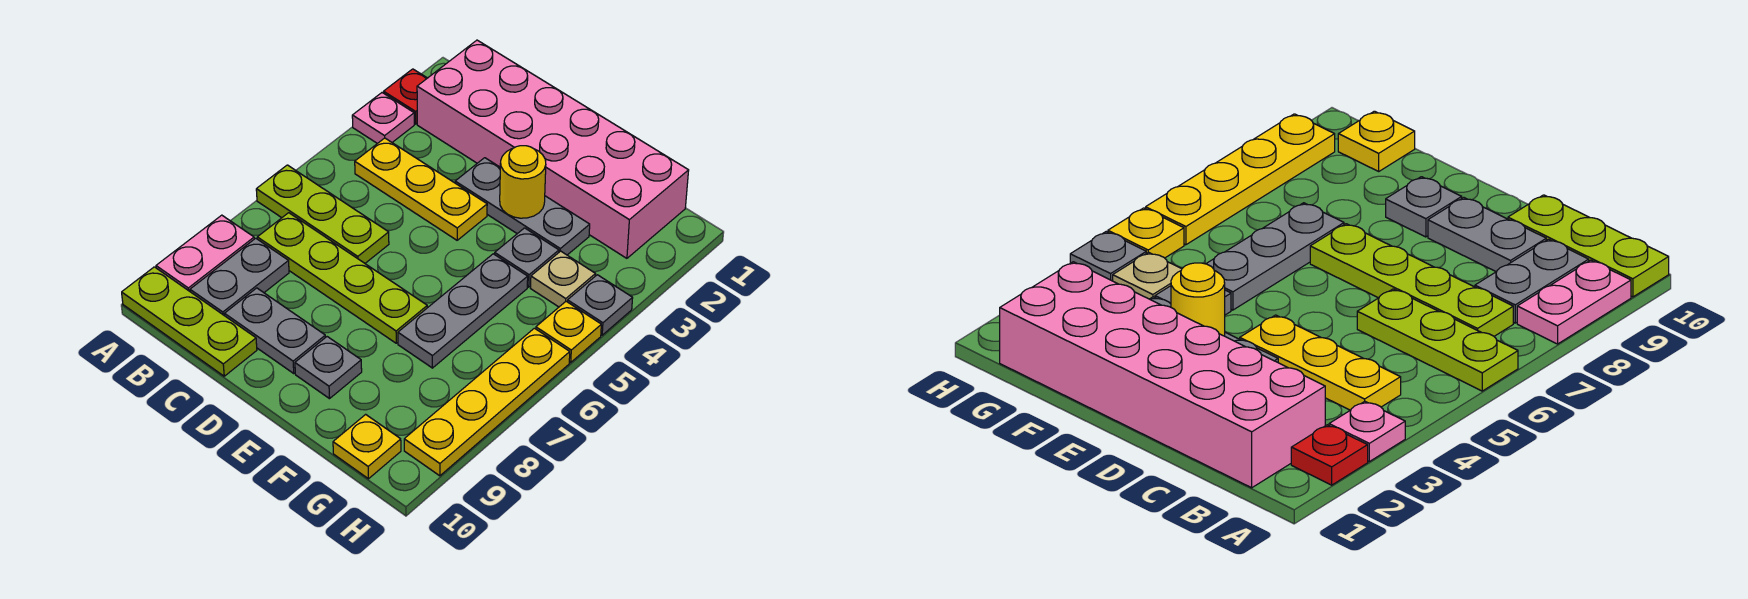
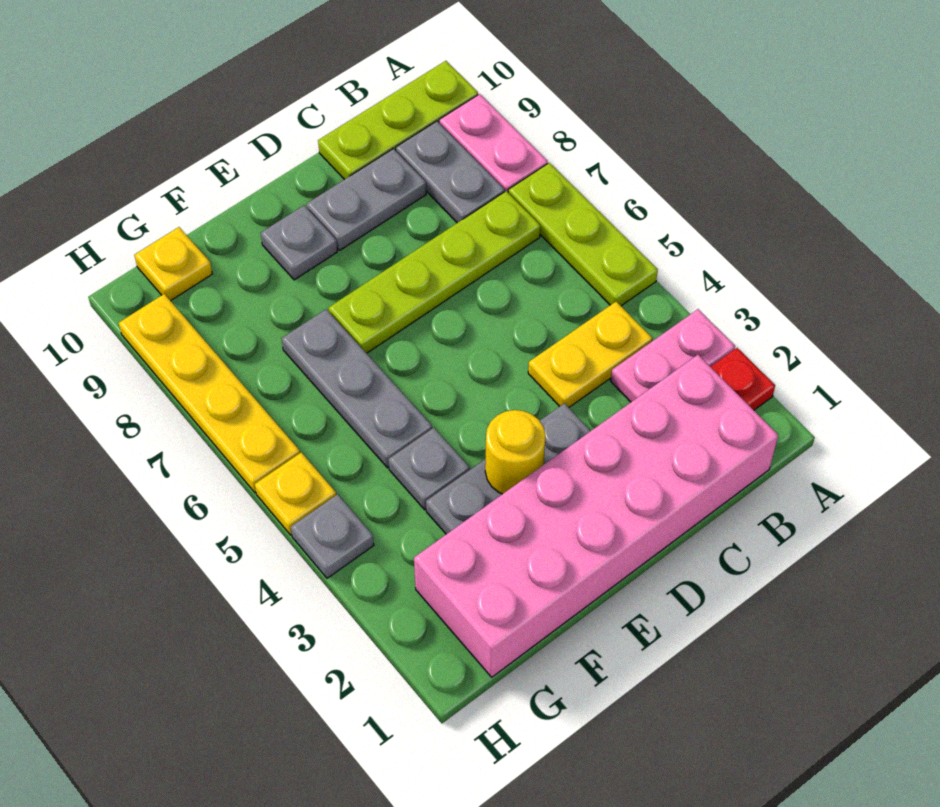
pink plate A3 level 1 -> pink plate A3:B3 level 1
lime plate A6:C6 level 1 -> lime plate A5:A7 level 1
yellow plate B4:D4 level 1 -> yellow plate B4:C4 level 1
tan plate G4 level 1 -> none

